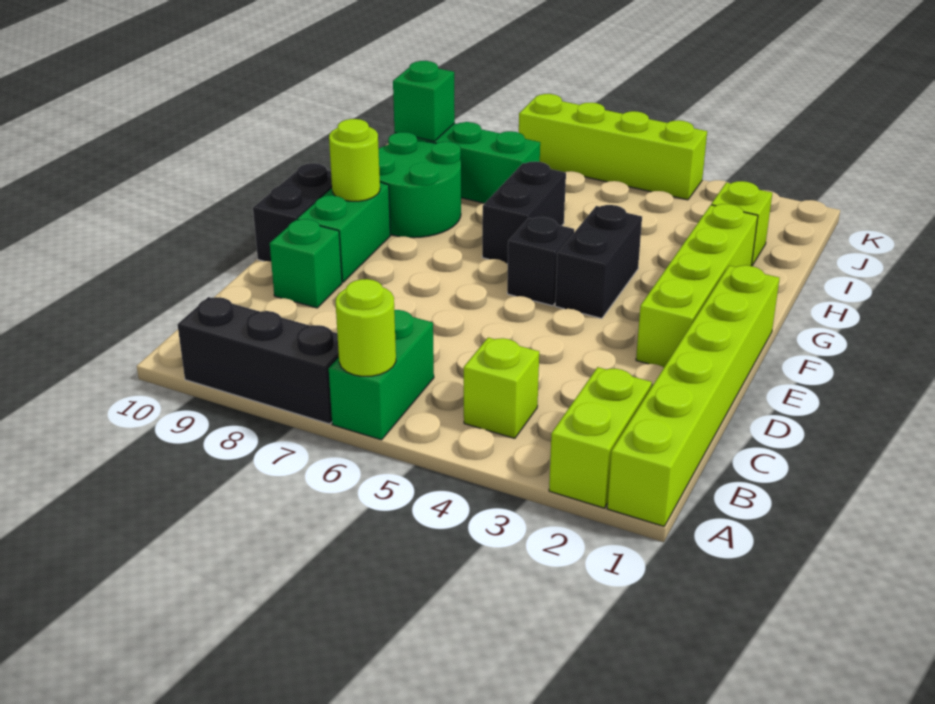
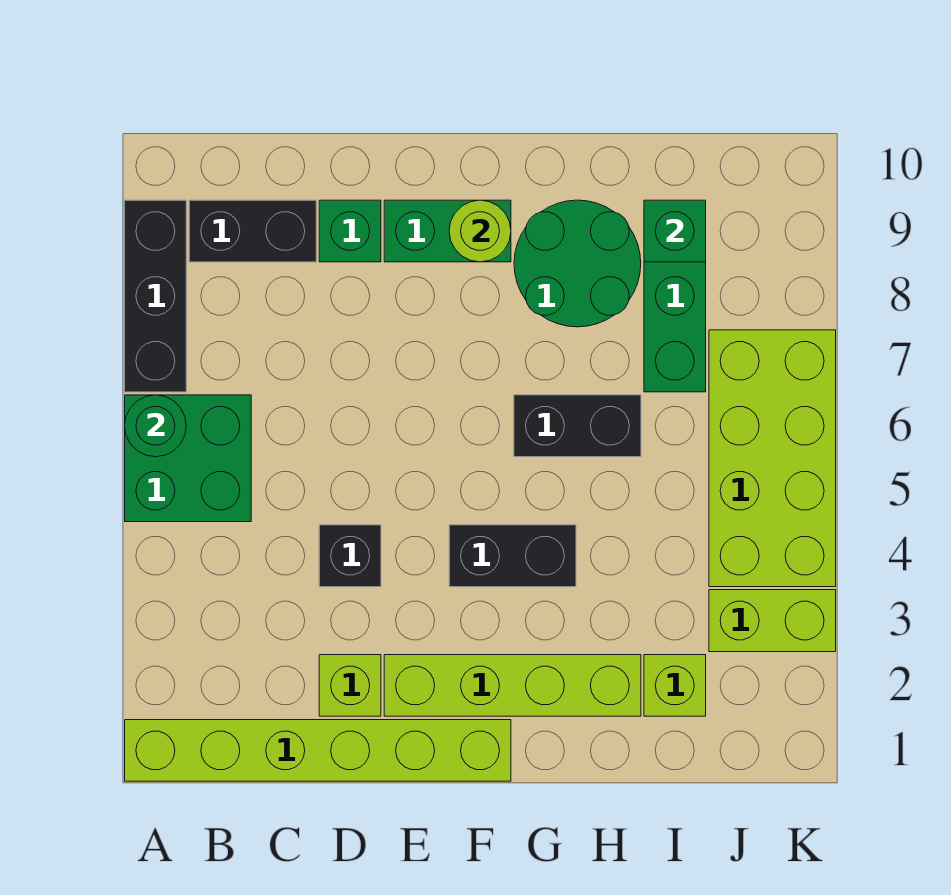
lime brick A2:B2 level 1 -> lime brick J3:K3 level 1
green brick A6:B6 level 1 -> green brick A5:B6 level 1
lime round brick A6 level 2 -> green round brick A6 level 2
lime brick B4 level 1 -> lime brick D2 level 1
black brick E10:F10 level 1 -> black brick B9:C9 level 1
black brick F5 level 1 -> black brick D4 level 1
lime brick K4:K7 level 1 -> lime brick J4:K7 level 1

